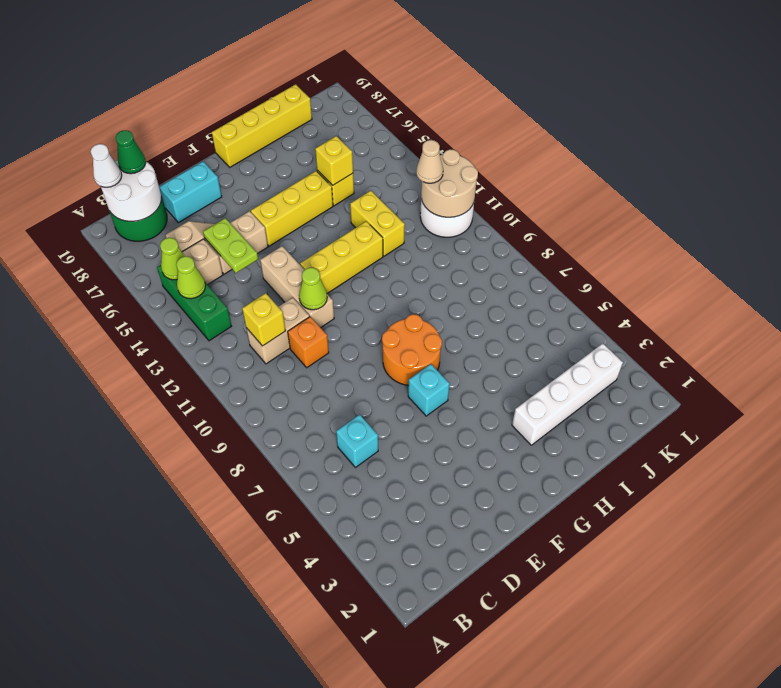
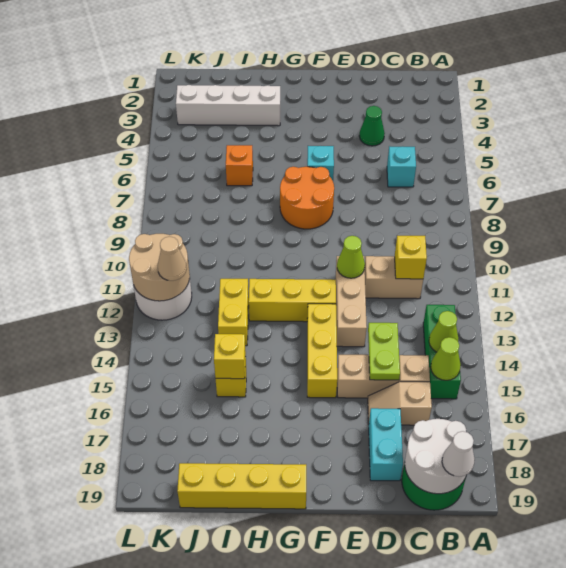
green cone C19 level 3 -> green cone D4 level 1
orange brick D10 level 1 -> orange brick I6 level 1
cyan brick D18:E18 level 1 -> cyan brick D17:D18 level 1
yellow brick F15:H15 level 1 -> yellow brick F13:F15 level 1

